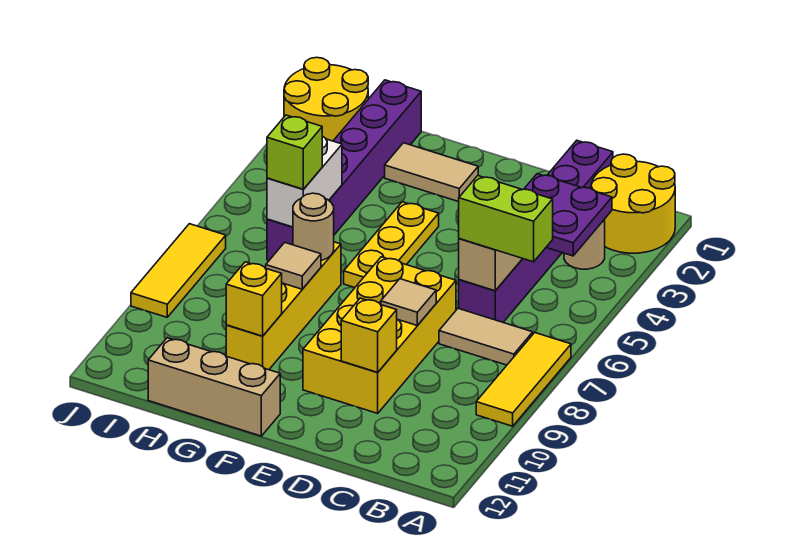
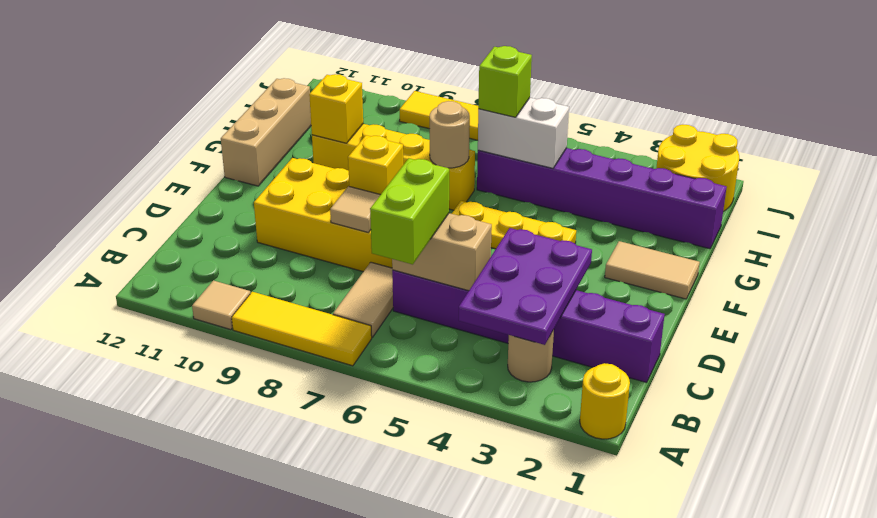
yellow round brick A1:B2 level 1 -> yellow round brick A1 level 1
purple plate B3:C4 level 2 -> purple plate B3:D4 level 2
yellow brick D10 level 2 -> yellow brick E8 level 2
tan tile F2:G2 level 1 -> tan tile F1:F2 level 1
tan tile G8 level 2 -> tan tile A10 level 1

